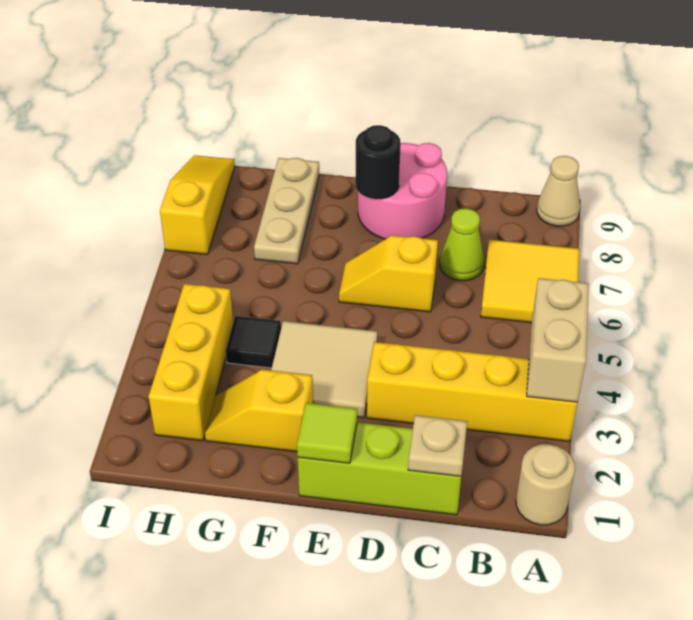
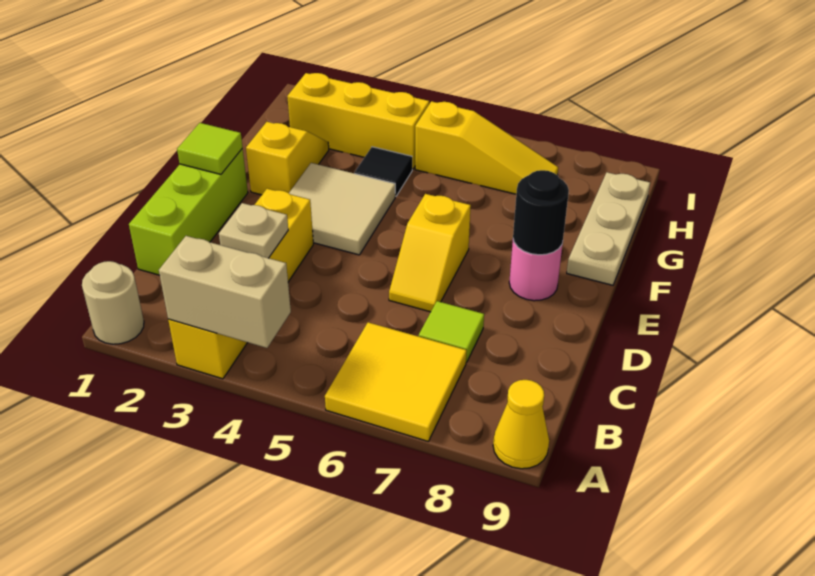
tan cone A9 level 1 -> yellow cone A9 level 1
tan plate C1 level 2 -> tan plate C3 level 2
lime cone C7 level 1 -> lime tile C7 level 1
yellow slope D6:E6 level 1 top D -> yellow slope D6:E6 level 1 top E
pink round brick D8:E9 level 1 -> pink round brick E8 level 1
tan plate G7:G9 level 1 -> tan plate F9:H9 level 1
yellow slope I7:I9 level 1 top 7 -> yellow slope H5:H7 level 1 top 5

